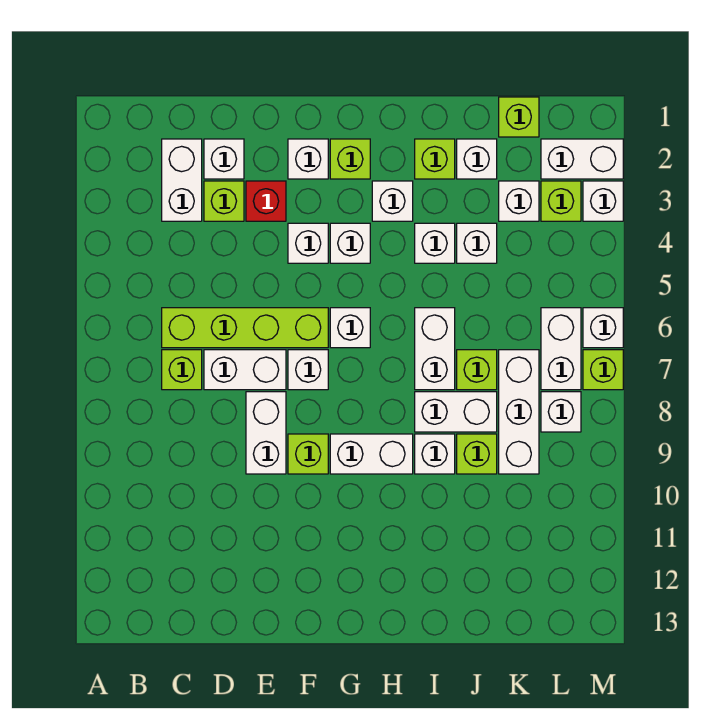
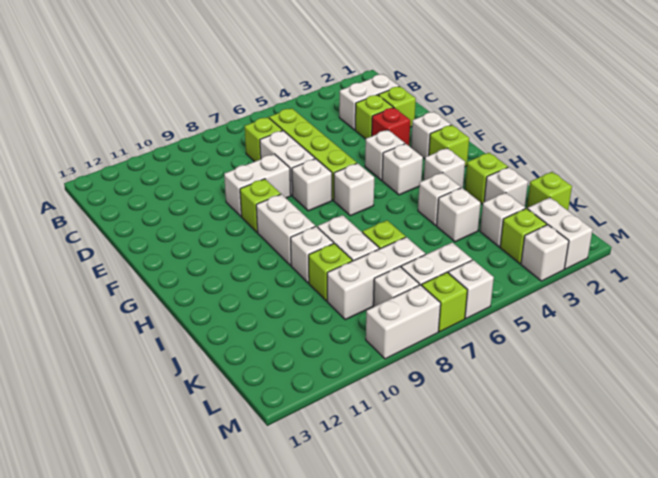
white brick D2 level 1 -> lime brick D2 level 1
white brick I6:I7 level 1 -> white brick M8:M9 level 1

